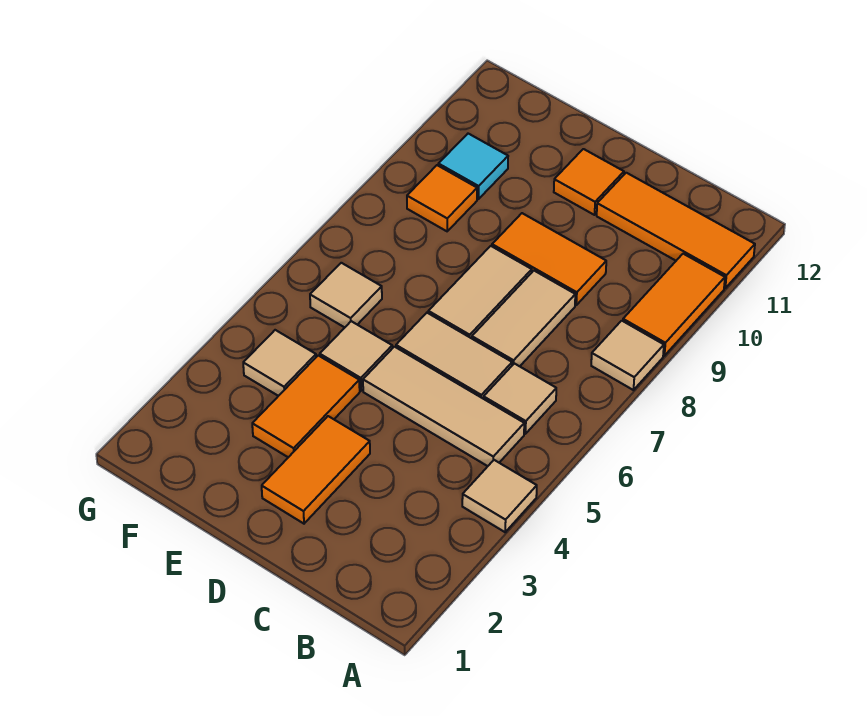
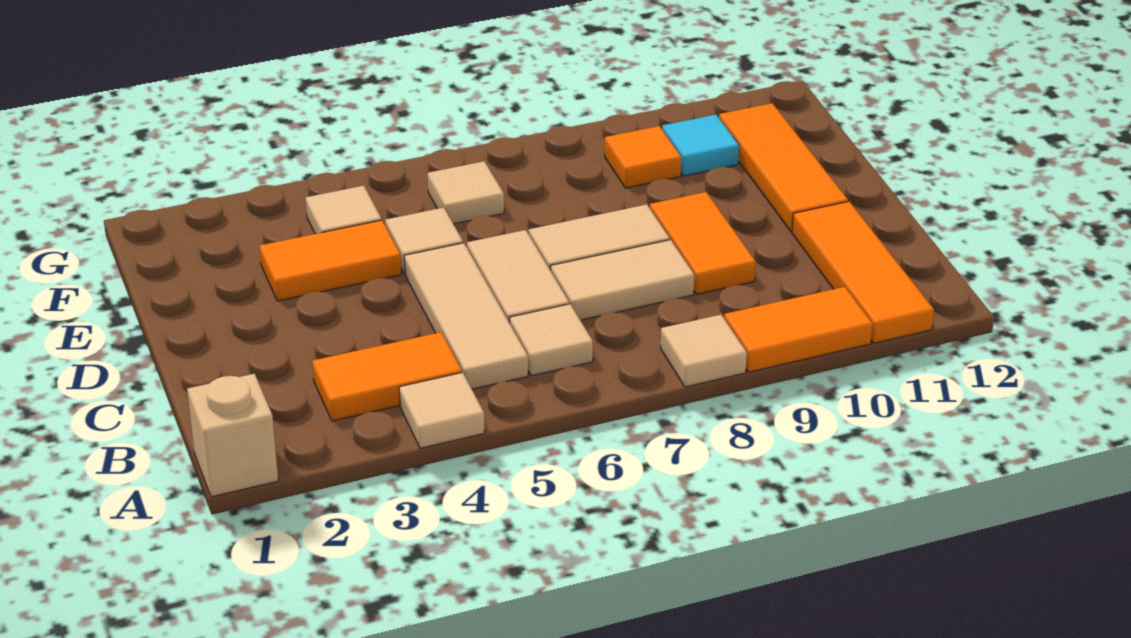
none -> tan brick A1 level 1
orange tile D2:D3 level 1 -> orange tile B3:B4 level 1
orange tile D11 level 1 -> orange tile D11:F11 level 1

